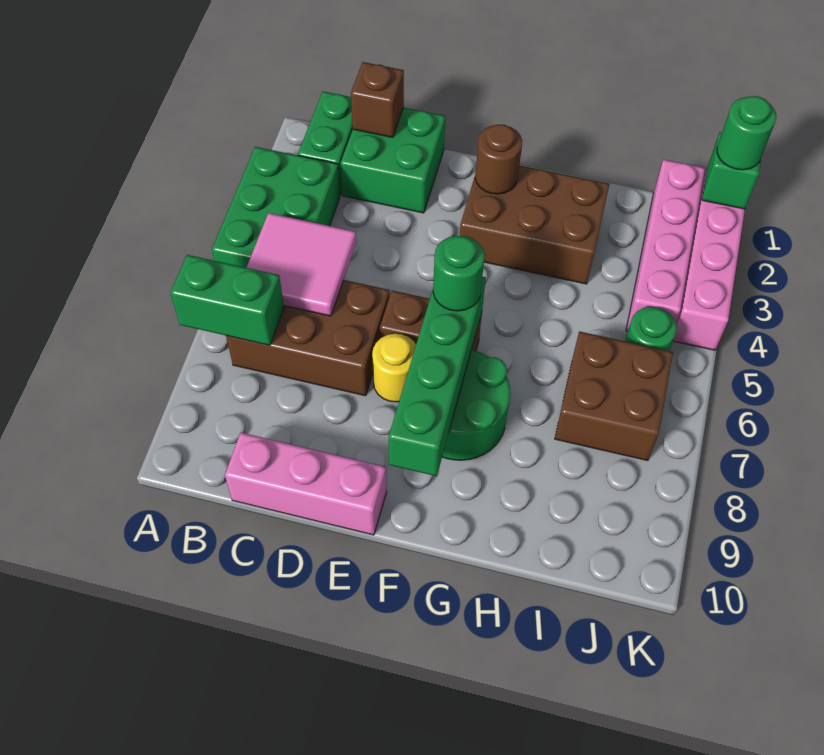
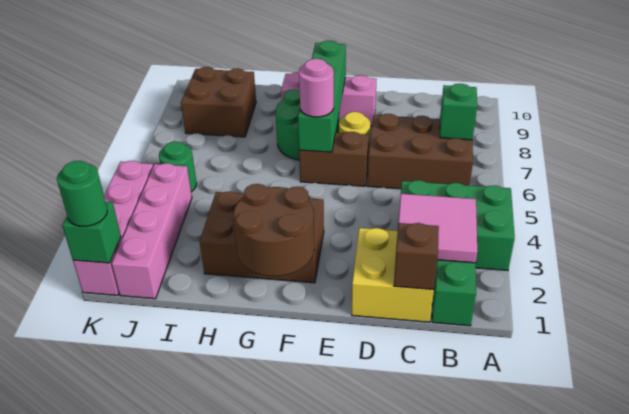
green brick A3:B5 level 1 -> green brick A3:C4 level 1
green brick A7:B7 level 2 -> green brick B7 level 2
pink tile B5:C6 level 2 -> pink tile B2:C3 level 2
green brick C1:D2 level 1 -> yellow brick C1:D2 level 1
pink brick C10:E10 level 1 -> pink brick E9:G9 level 1
brown round brick F2 level 2 -> brown round brick F1:G2 level 2
green round brick F6 level 3 -> pink round brick F6 level 3
brown brick I6:J7 level 1 -> brown brick I8:J9 level 1

